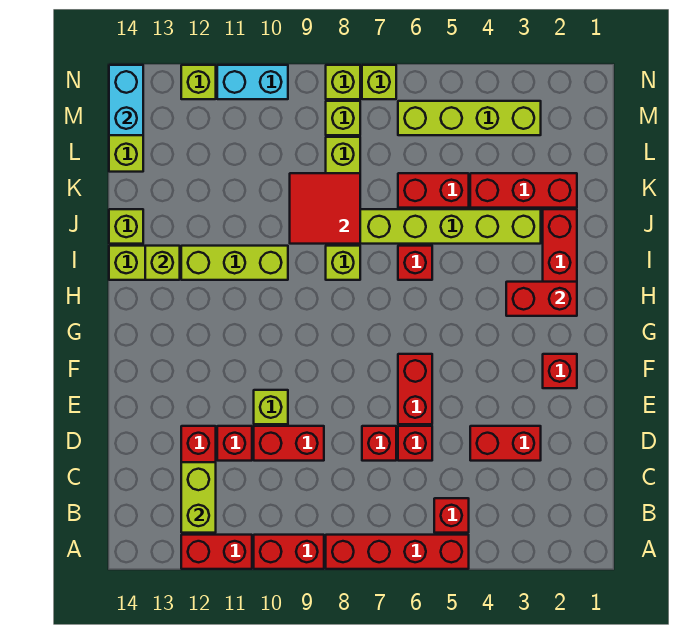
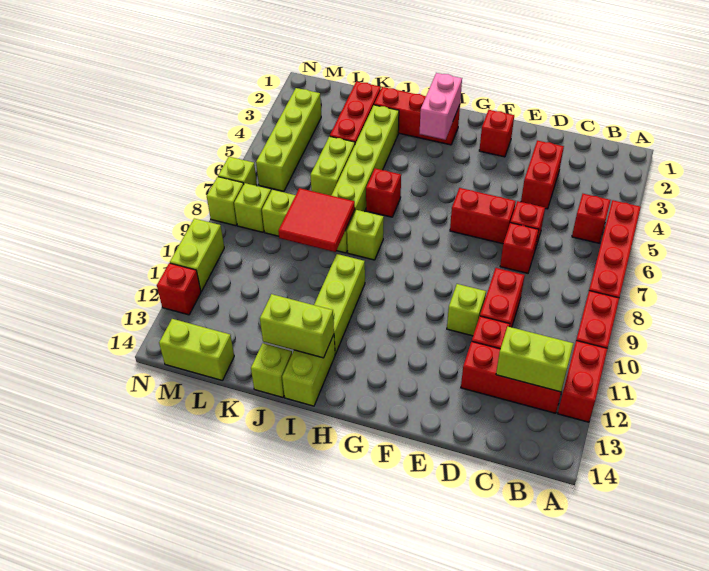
red brick H2:H3 level 2 -> pink brick H2:H3 level 2
lime brick I13 level 2 -> lime brick I13:J13 level 2
red brick K5:K6 level 1 -> lime brick K5:K6 level 1
cyan brick M14:N14 level 2 -> none
cyan brick N10:N11 level 1 -> lime brick N10:N11 level 1
lime brick N12 level 1 -> red brick N12 level 1

